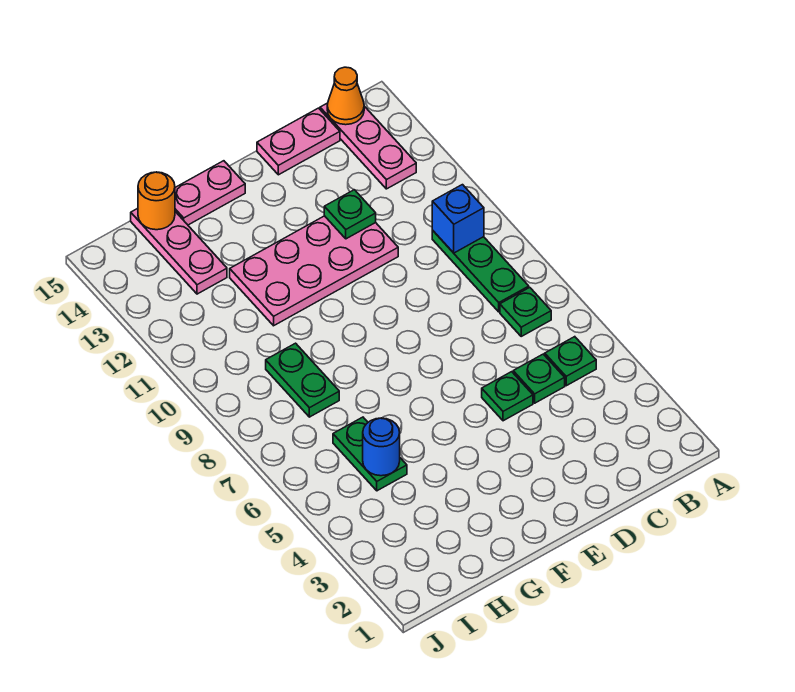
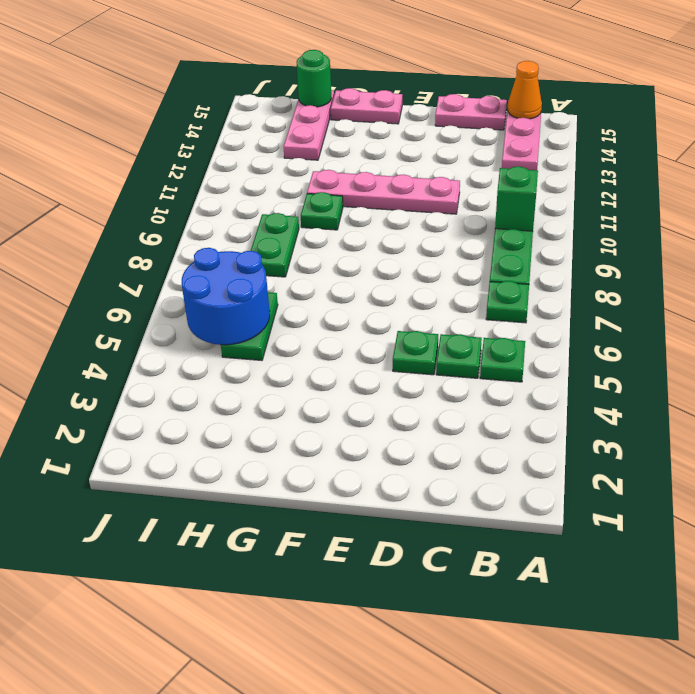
blue brick B10 level 2 -> green brick B10 level 2
pink plate D11:G12 level 1 -> pink plate D11:G11 level 1
green plate D12 level 2 -> green plate G10 level 1
blue round brick H5 level 2 -> blue round brick H5:I6 level 2
orange round brick H15 level 2 -> green round brick H15 level 2

